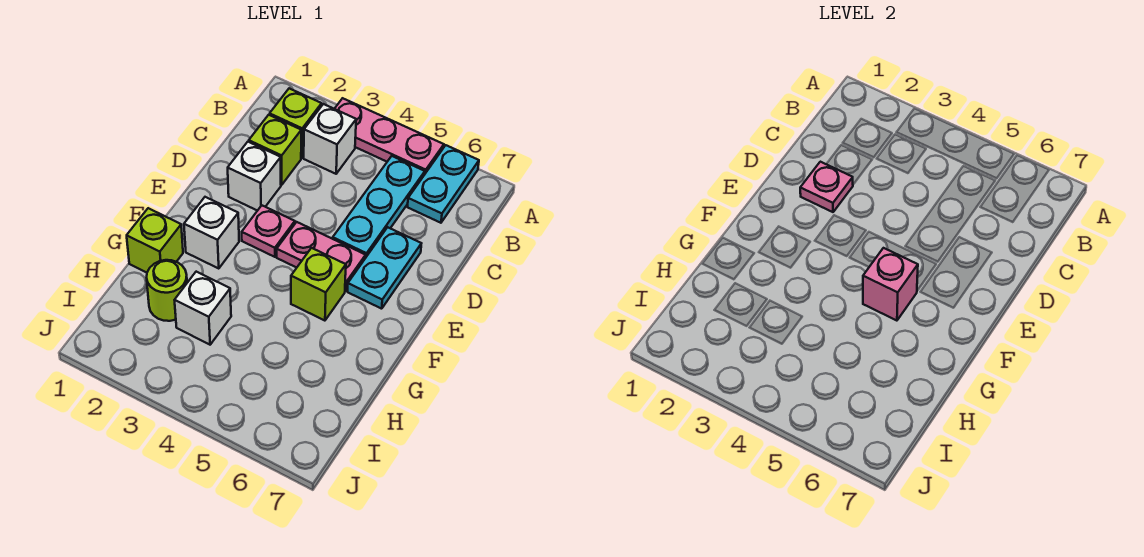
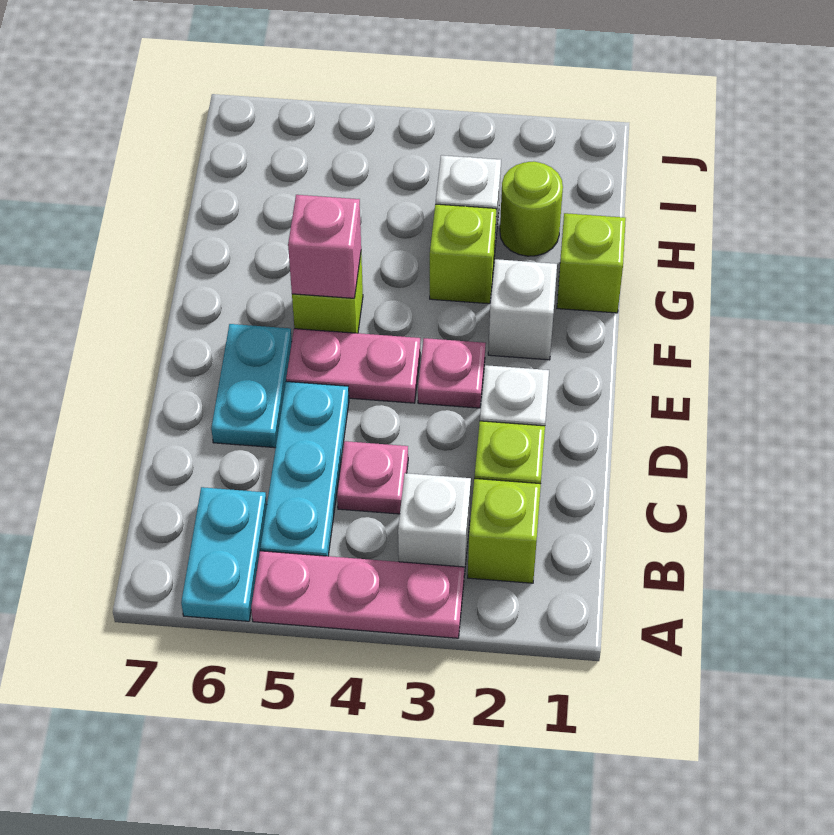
pink plate D2 level 2 -> pink plate C4 level 1
none -> lime brick G3 level 1

